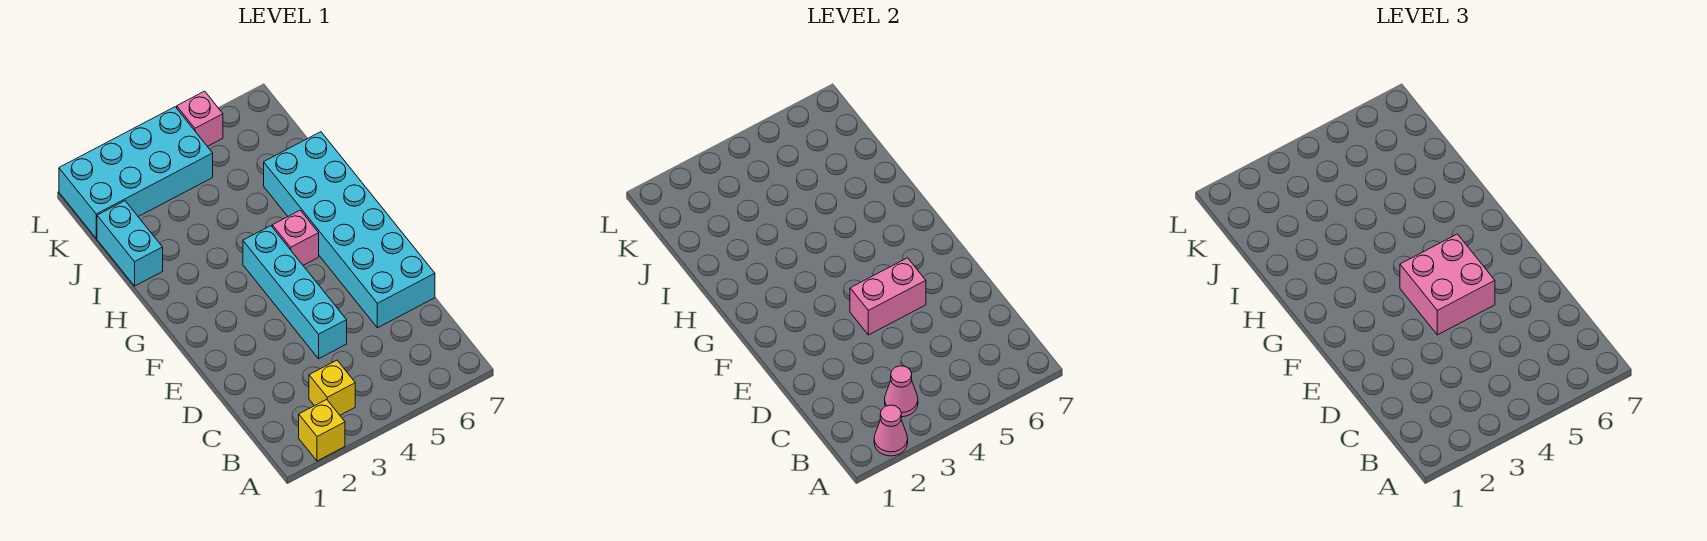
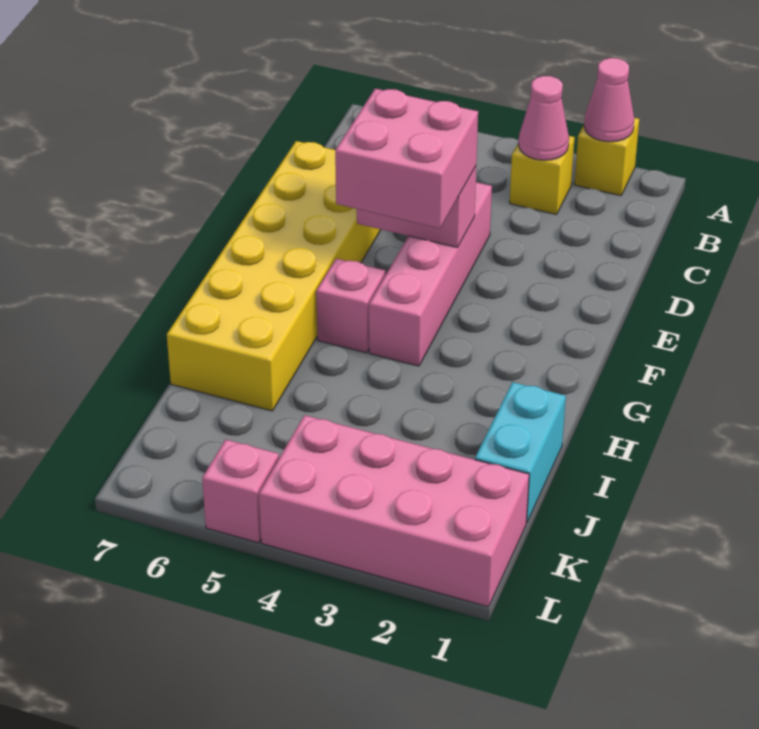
cyan brick D4:G4 level 1 -> pink brick D4:G4 level 1
cyan brick D6:I7 level 1 -> yellow brick D6:I7 level 1
cyan brick K1:L4 level 1 -> pink brick K1:L4 level 1

